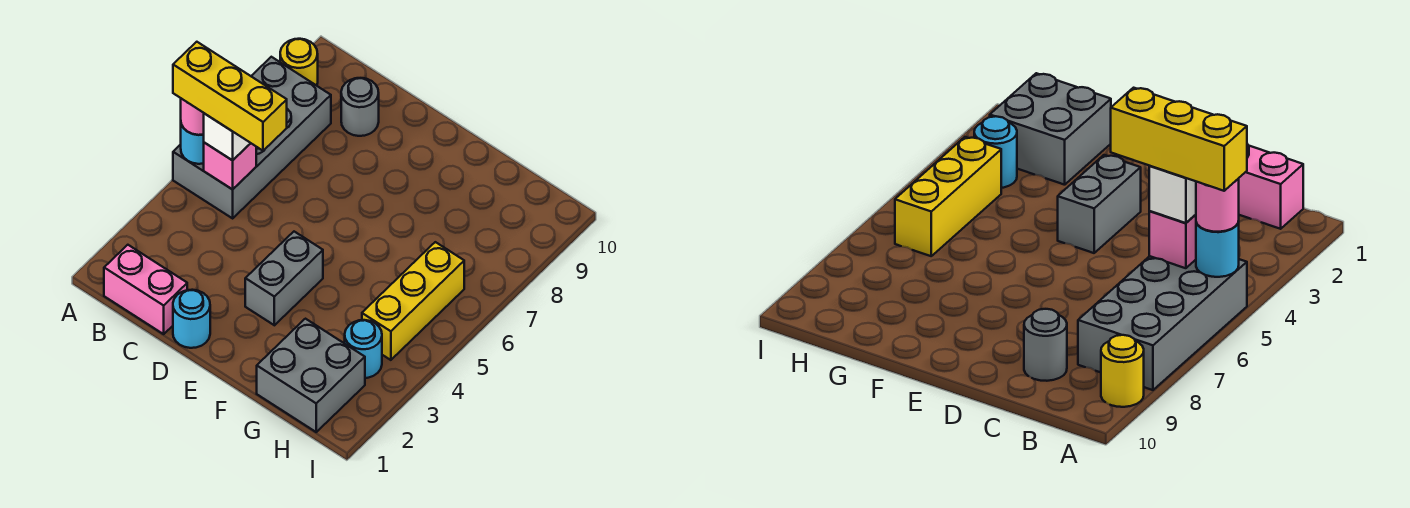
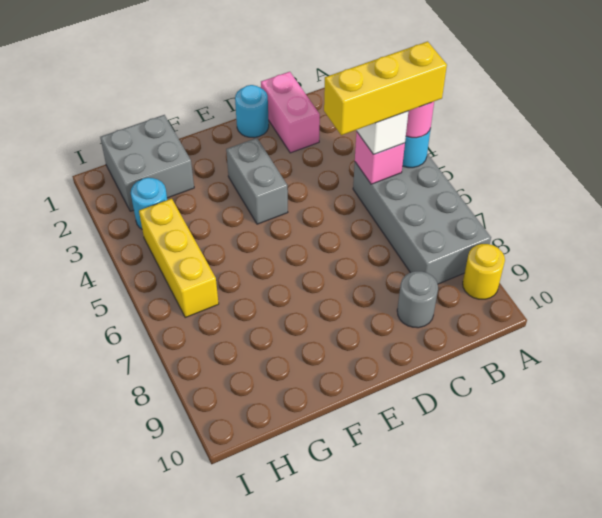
pink brick B1:C1 level 1 -> pink brick C1:C2 level 1

